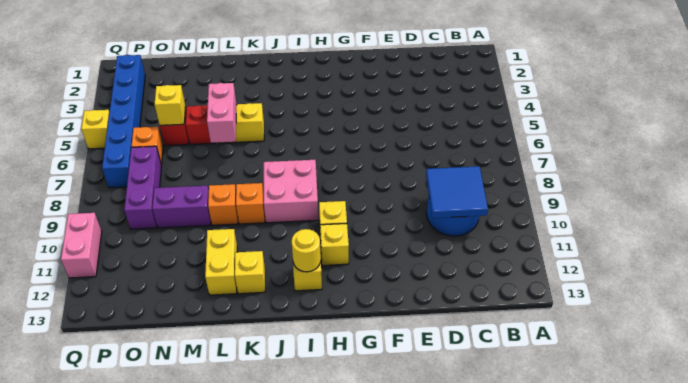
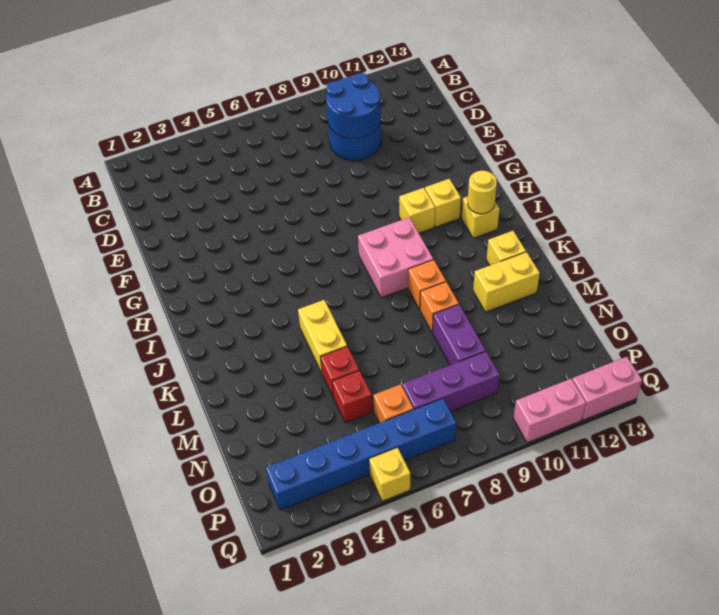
blue tile C9:D10 level 2 -> blue round brick C9:D10 level 2
pink brick L5:L6 level 2 -> pink brick Q12:Q13 level 1
yellow brick N5 level 2 -> none

